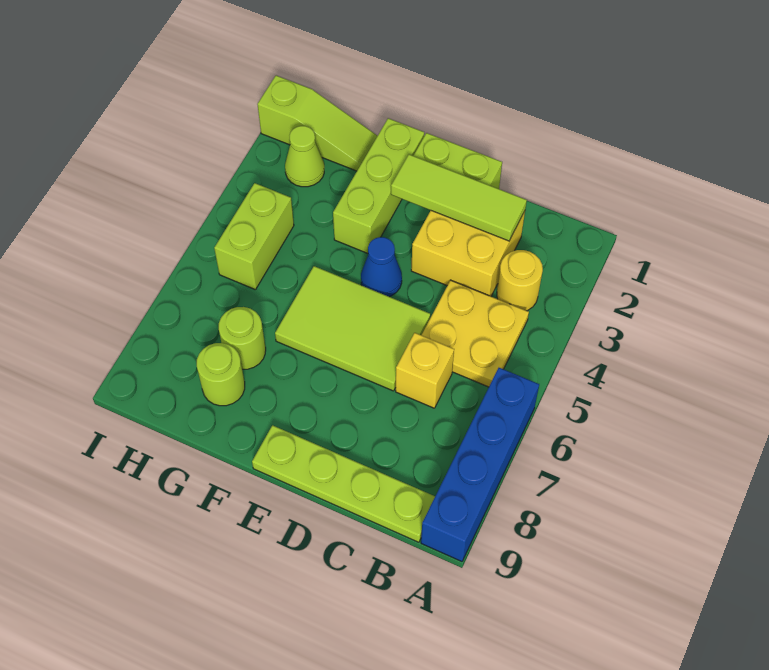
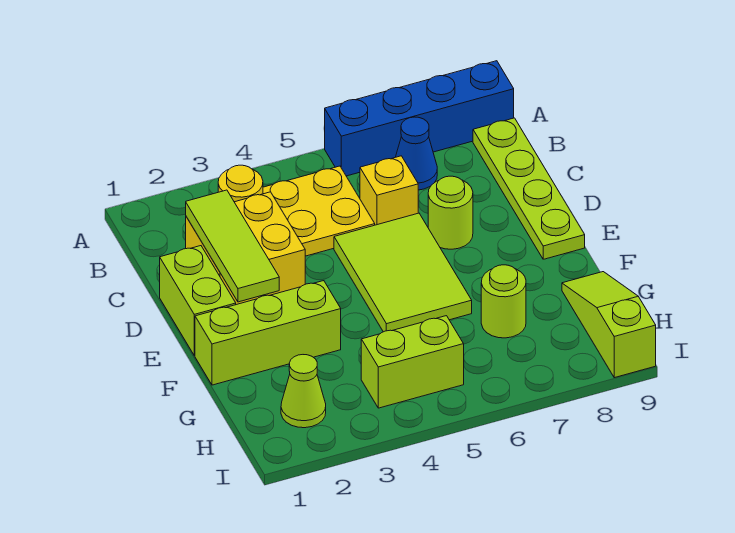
blue cone E4 level 1 -> blue cone B7 level 1
lime slope G1:I1 level 1 top I -> lime slope G9:I9 level 1 top I
lime round brick G8 level 1 -> lime round brick D7 level 1

